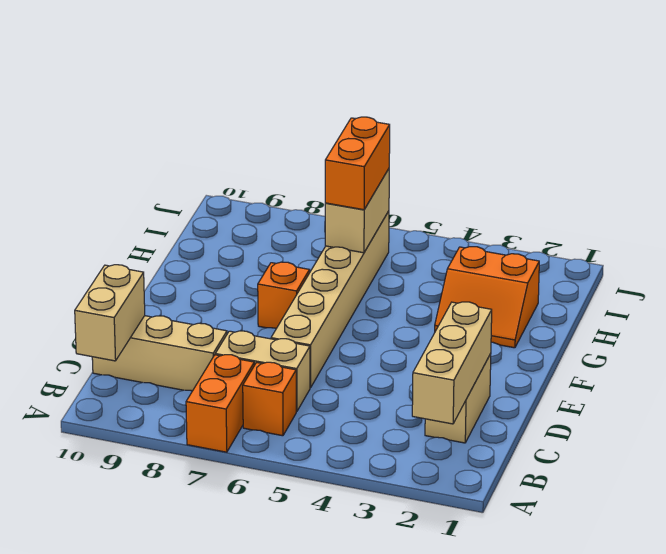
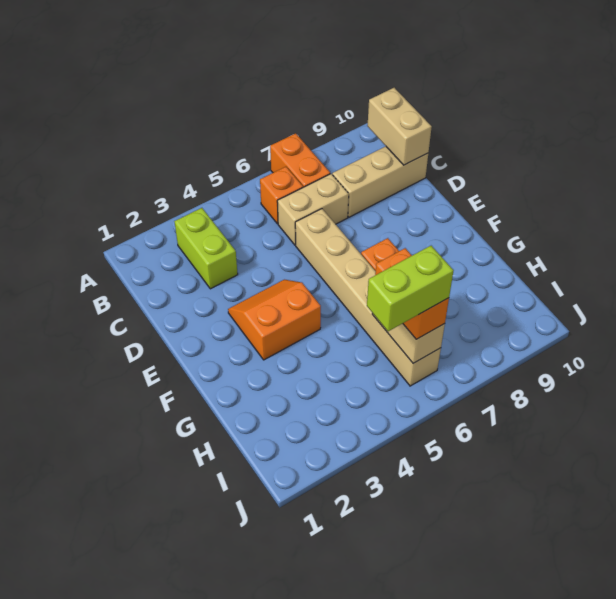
tan brick B2:D2 level 2 -> none
none -> lime brick B3:C3 level 1
tan brick C2:D2 level 1 -> none
orange slope G2:H3 level 1 top H -> orange slope E3:F4 level 1 top F
none -> lime brick I5:I6 level 4

